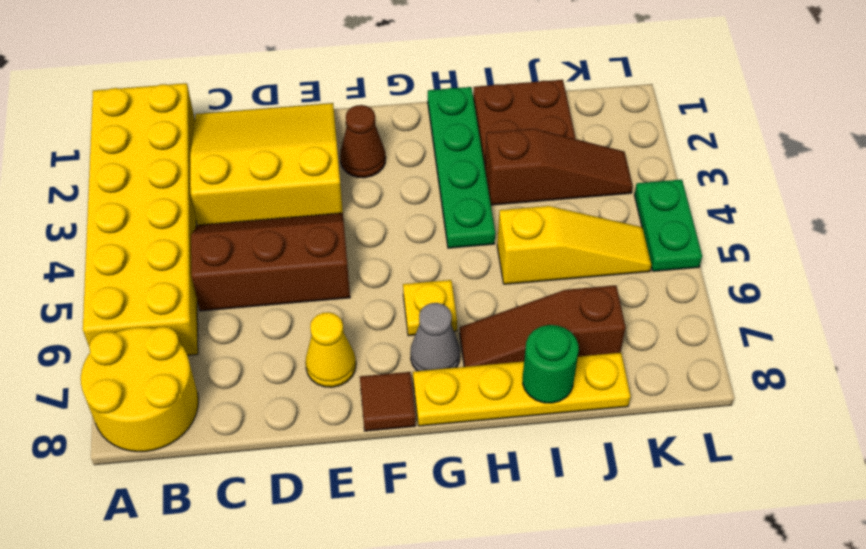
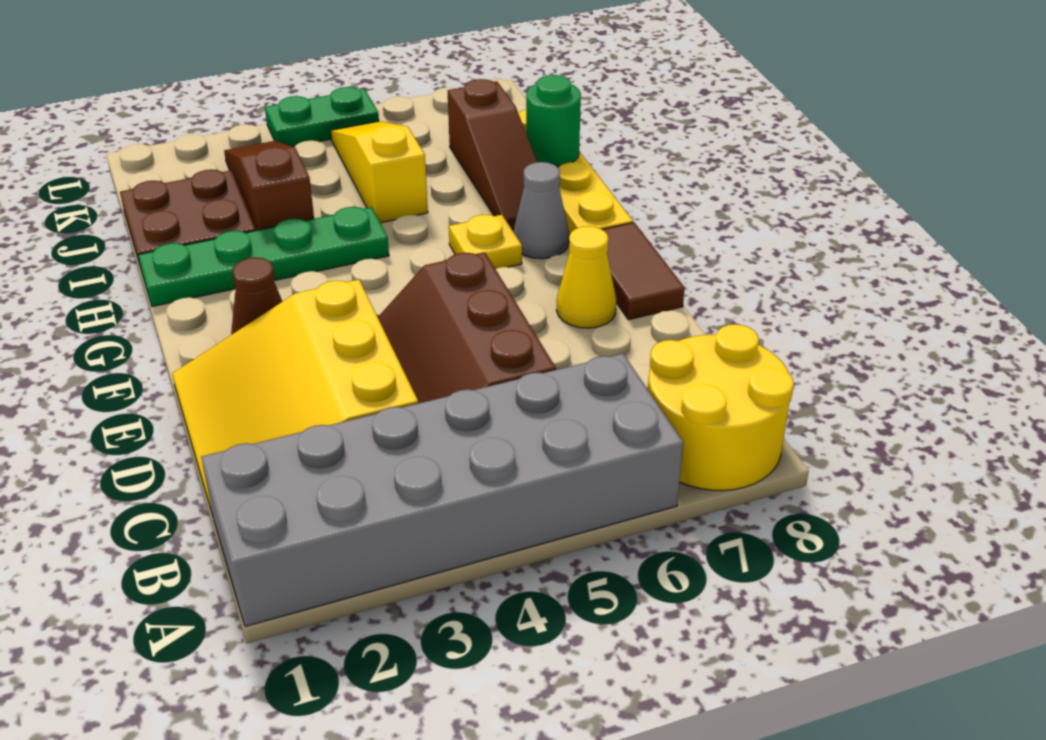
yellow brick A1:B6 level 1 -> grey brick A1:B6 level 1
brown tile F8 level 1 -> brown tile E8:F8 level 1

